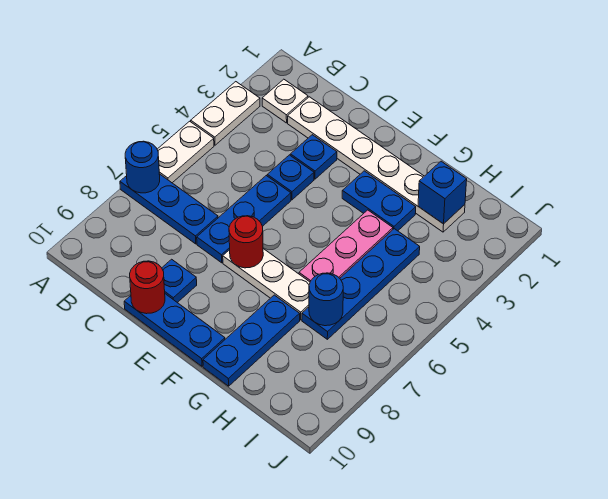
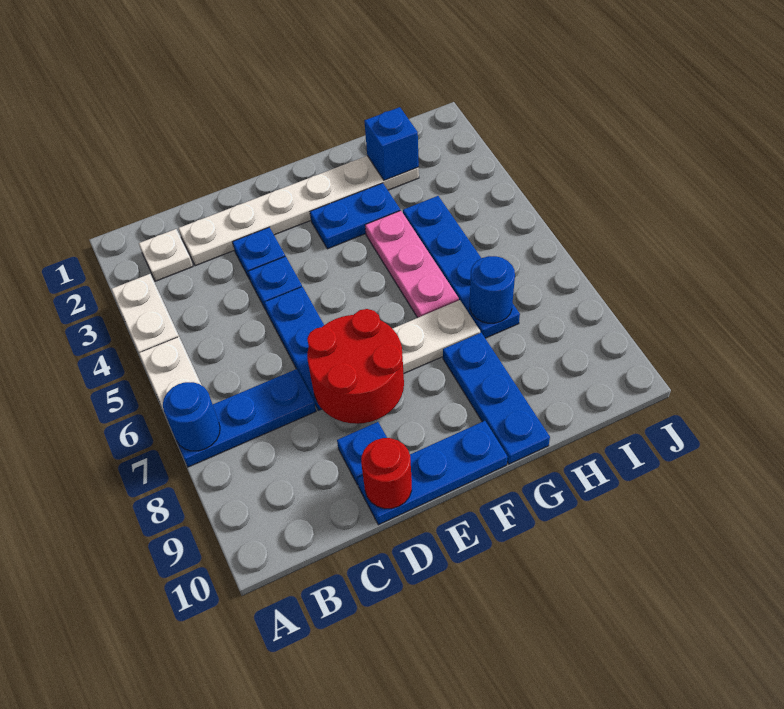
red round brick E7 level 2 -> red round brick D7:E8 level 2

